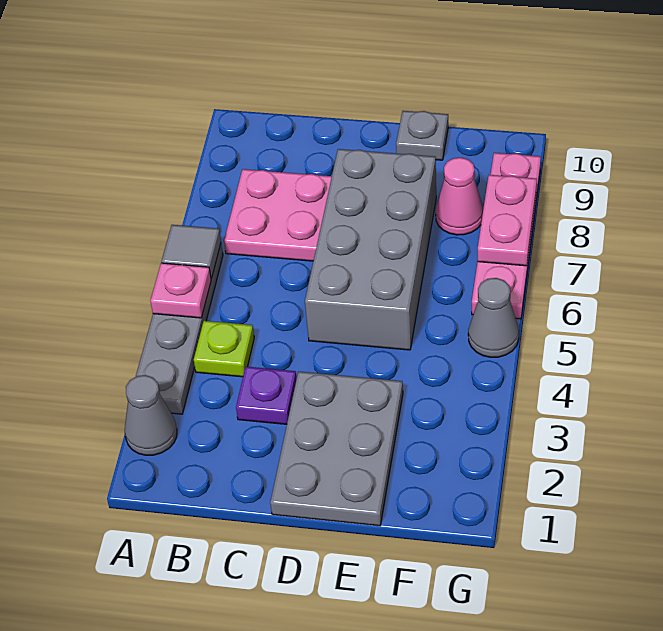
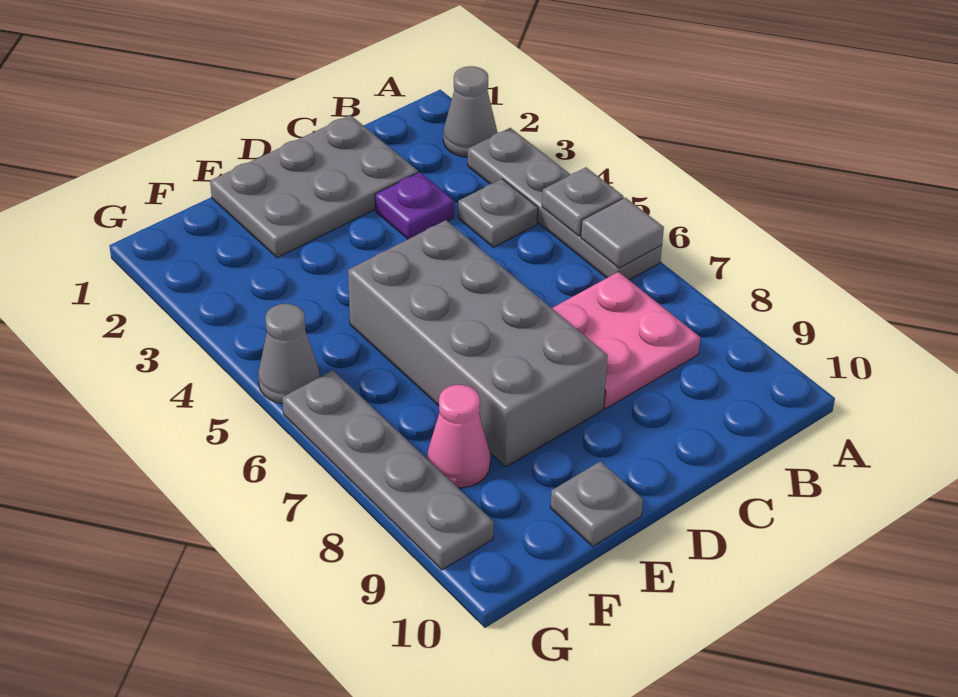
pink plate A5 level 2 -> grey plate A5 level 2
lime plate B4 level 1 -> grey plate B4 level 1
grey plate D1:E3 level 1 -> grey plate C1:E2 level 1
pink plate G6:G9 level 1 -> grey plate G6:G9 level 1
pink plate G7:G8 level 2 -> none

